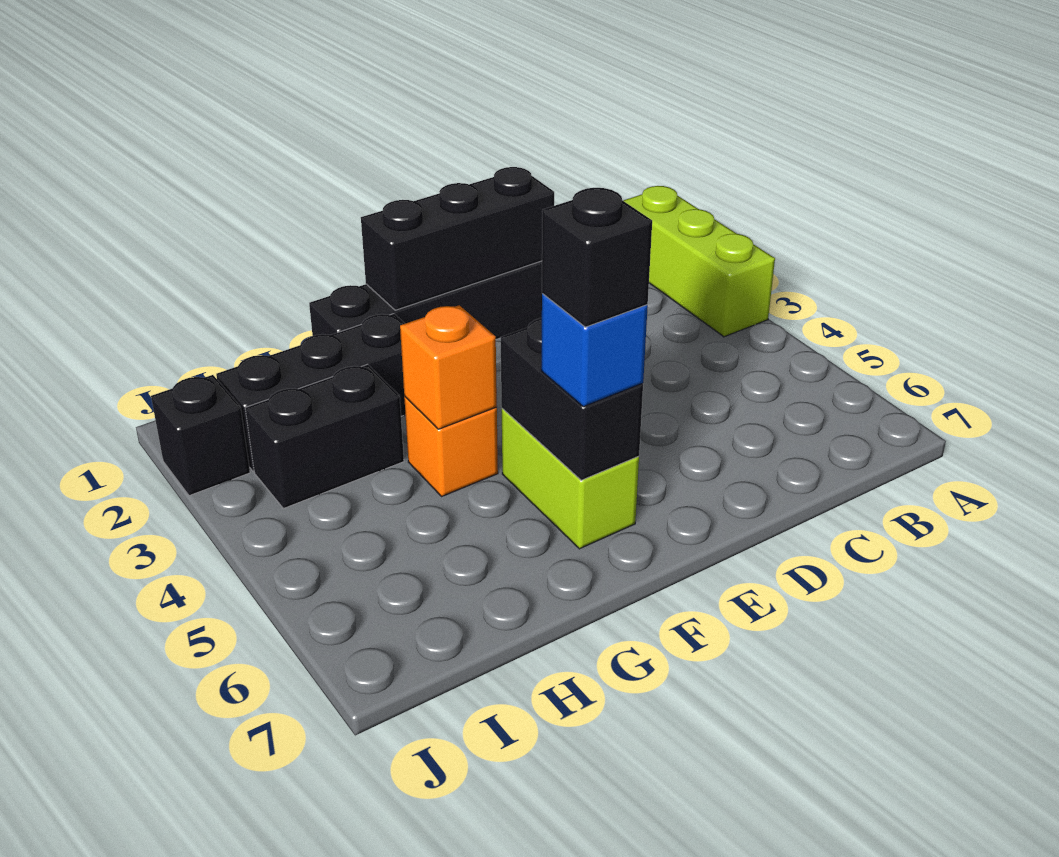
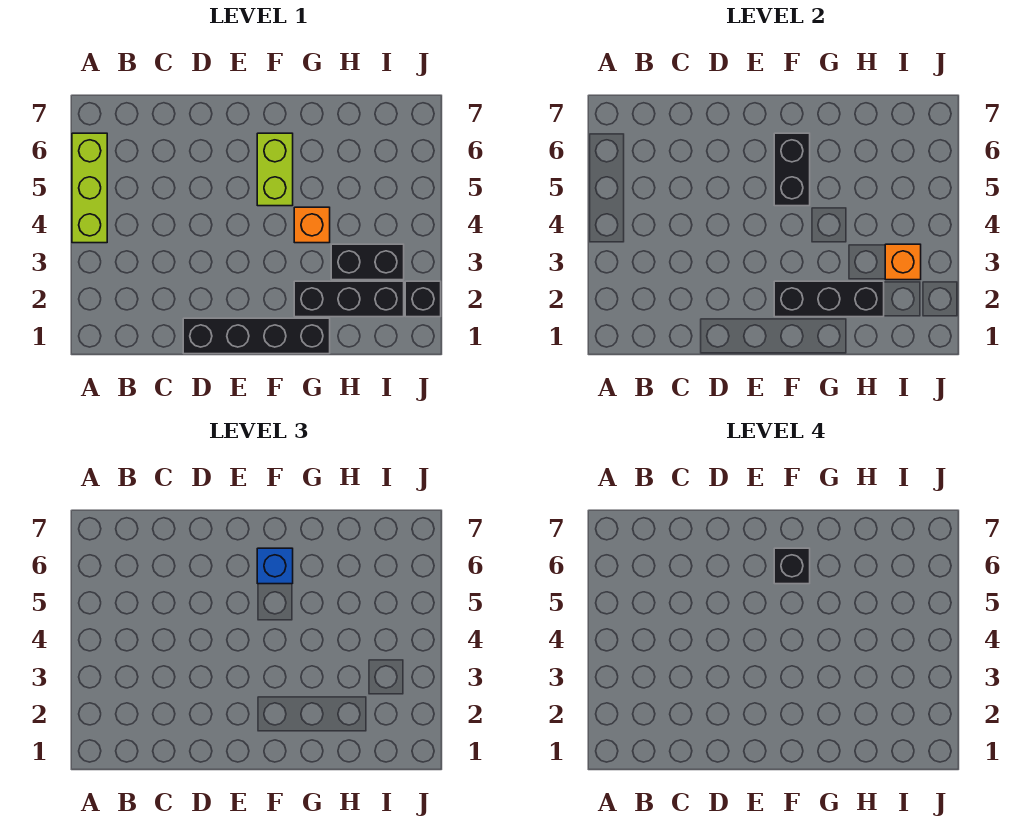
lime brick A1:A3 level 1 -> lime brick A4:A6 level 1
black brick D1:F1 level 2 -> black brick F2:H2 level 2
orange brick G4 level 2 -> orange brick I3 level 2

